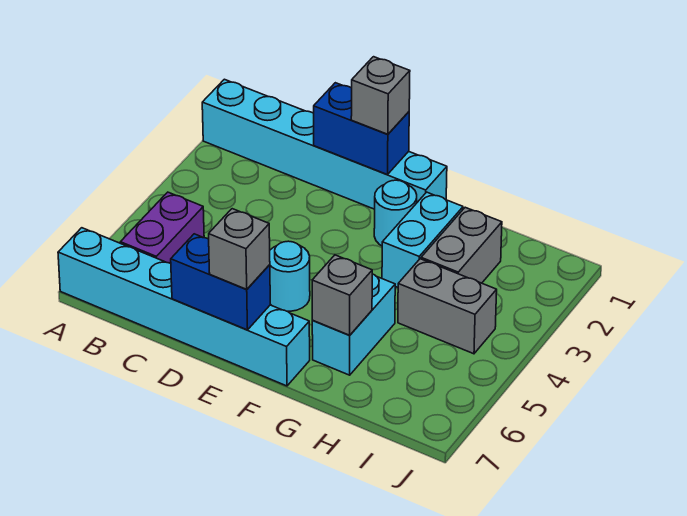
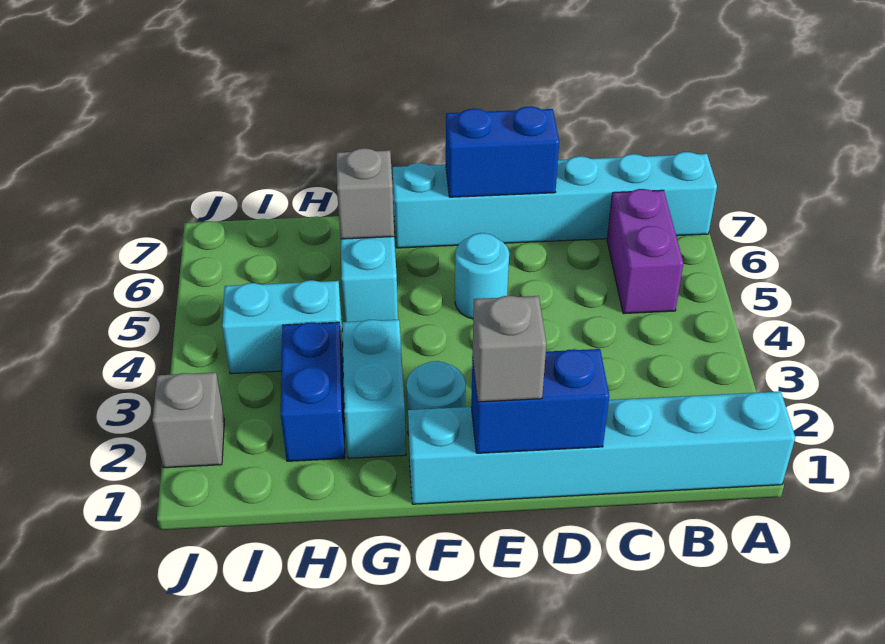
grey brick E7 level 3 -> grey brick J2 level 1
grey brick H2:H3 level 1 -> blue brick H2:H3 level 1
grey brick H4:I4 level 1 -> cyan brick H4:I4 level 1

